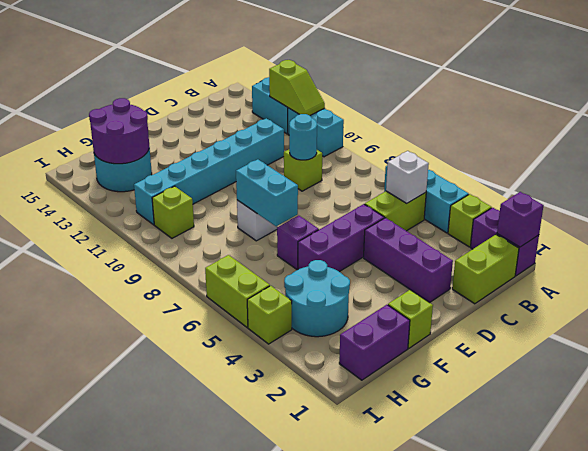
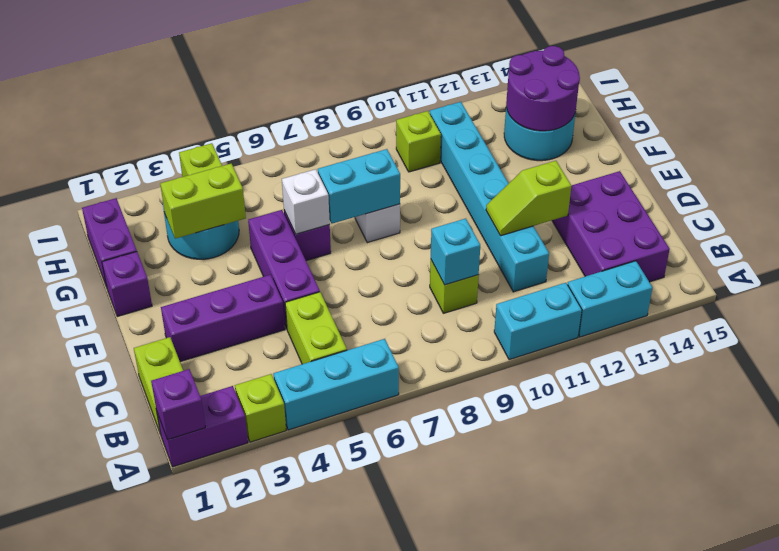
lime slope A11:A12 level 2 top 12 -> lime slope D11:D12 level 2 top 12
white brick B5 level 2 -> white brick F6 level 2
none -> purple brick B13:D14 level 1
cyan round brick C9 level 2 -> cyan brick C9 level 2
lime brick F1 level 1 -> purple brick F1 level 1
lime brick I5:I6 level 1 -> lime brick G3:G4 level 2

